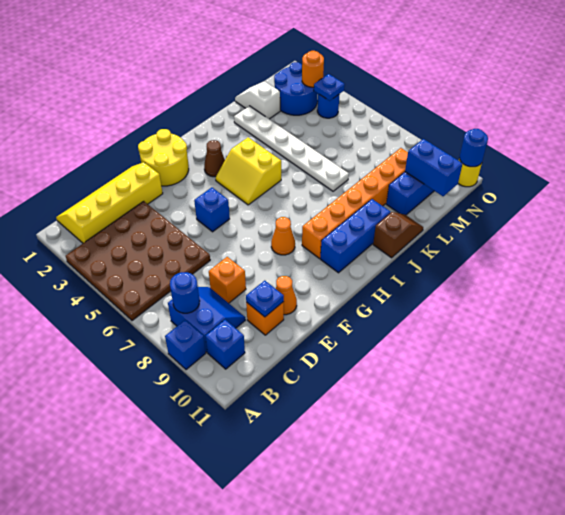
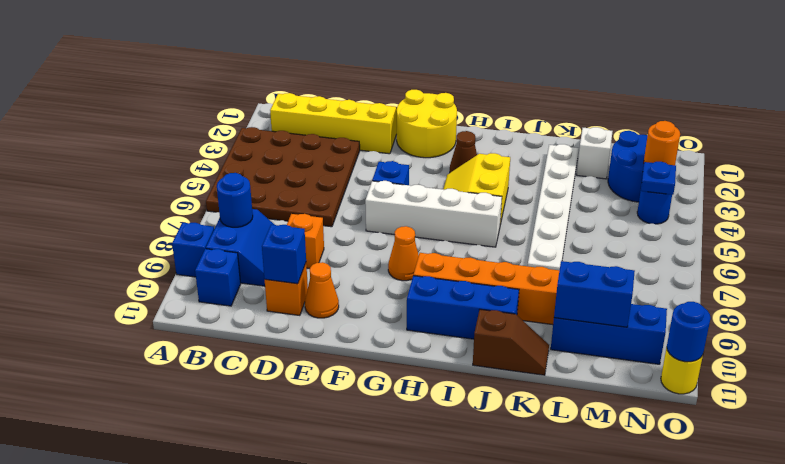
blue plate D10 level 2 -> blue brick D10 level 2
none -> white brick F6:I6 level 1
blue brick M10:M11 level 2 -> blue brick L10:M10 level 2

